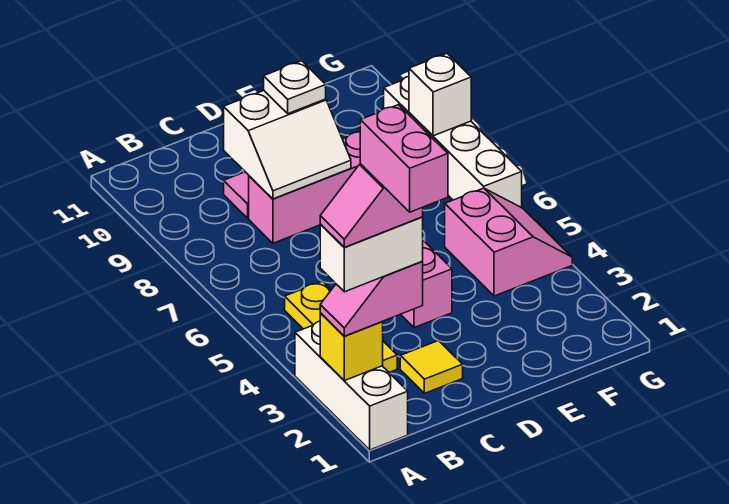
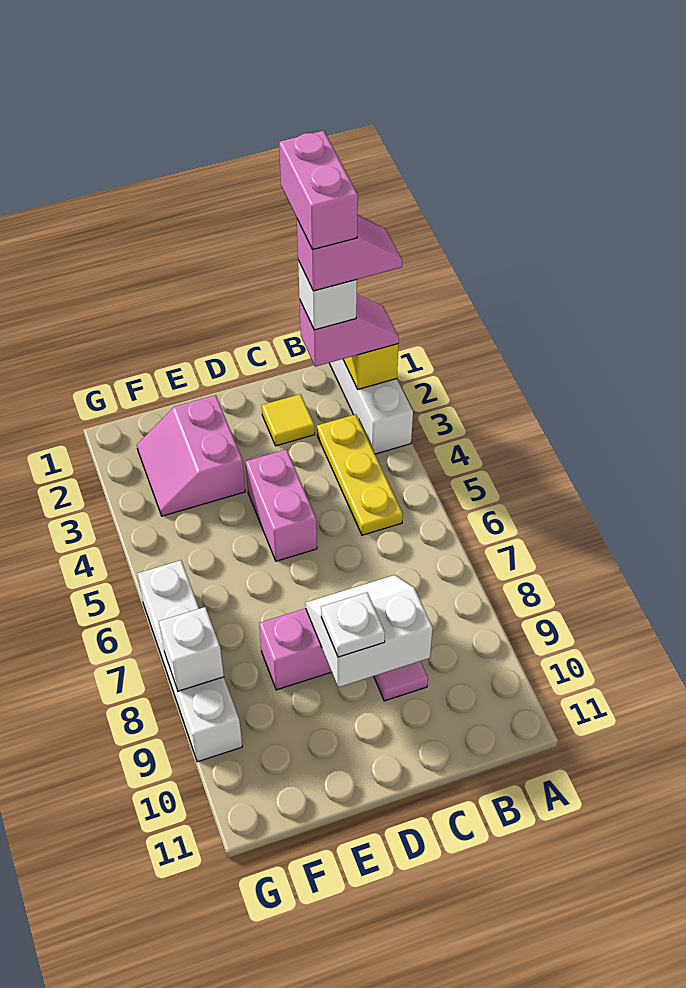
white brick A2:B2 level 4 -> white brick B2 level 4
pink slope F4:G5 level 1 top F -> pink slope E2:F3 level 1 top E

